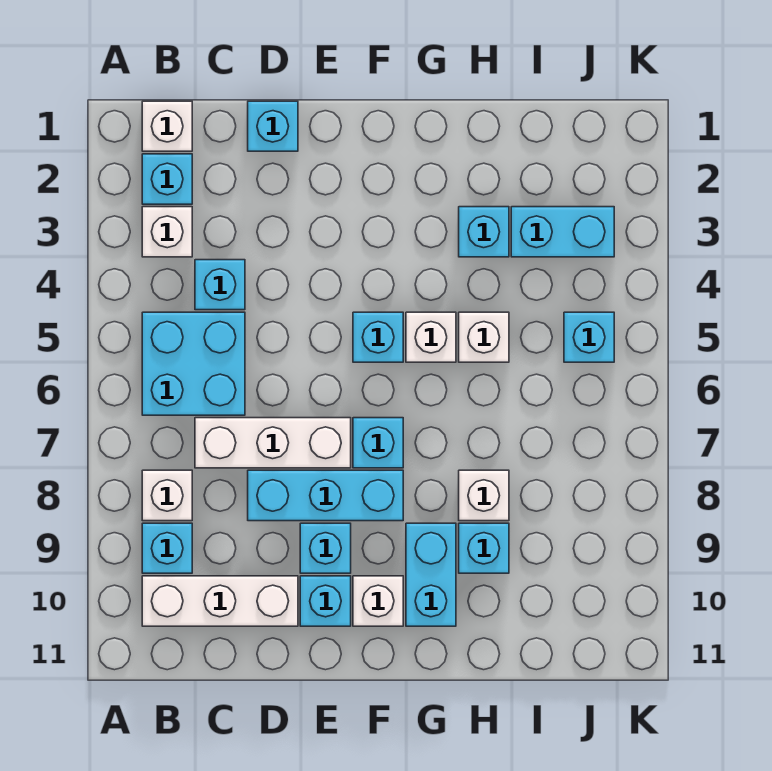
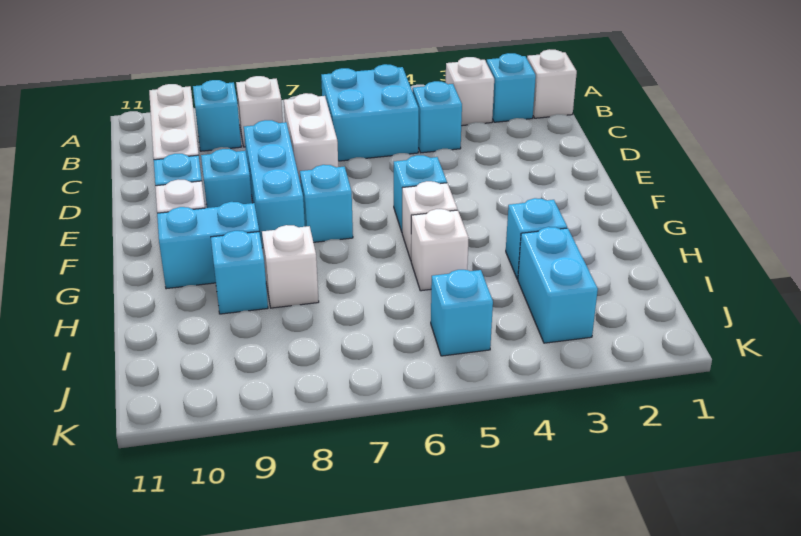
white brick C7:E7 level 1 -> white brick C7:D7 level 1
cyan brick D1 level 1 -> none

